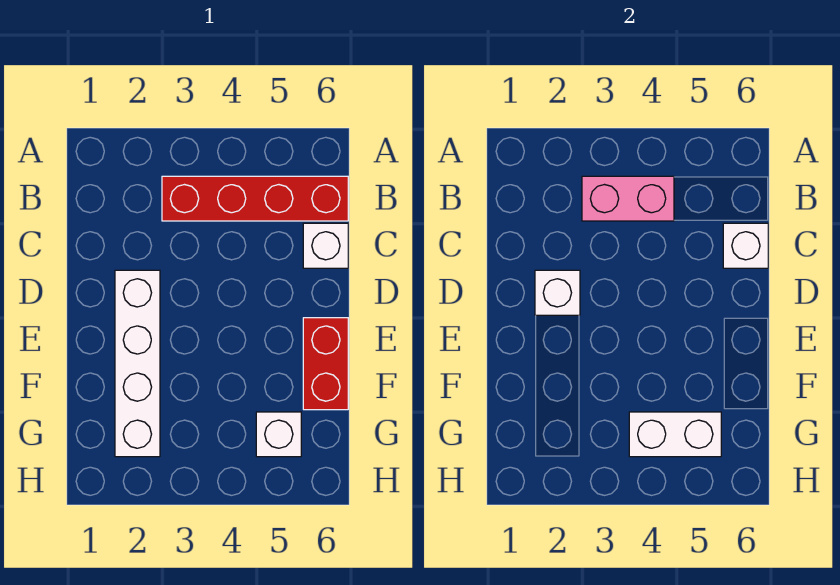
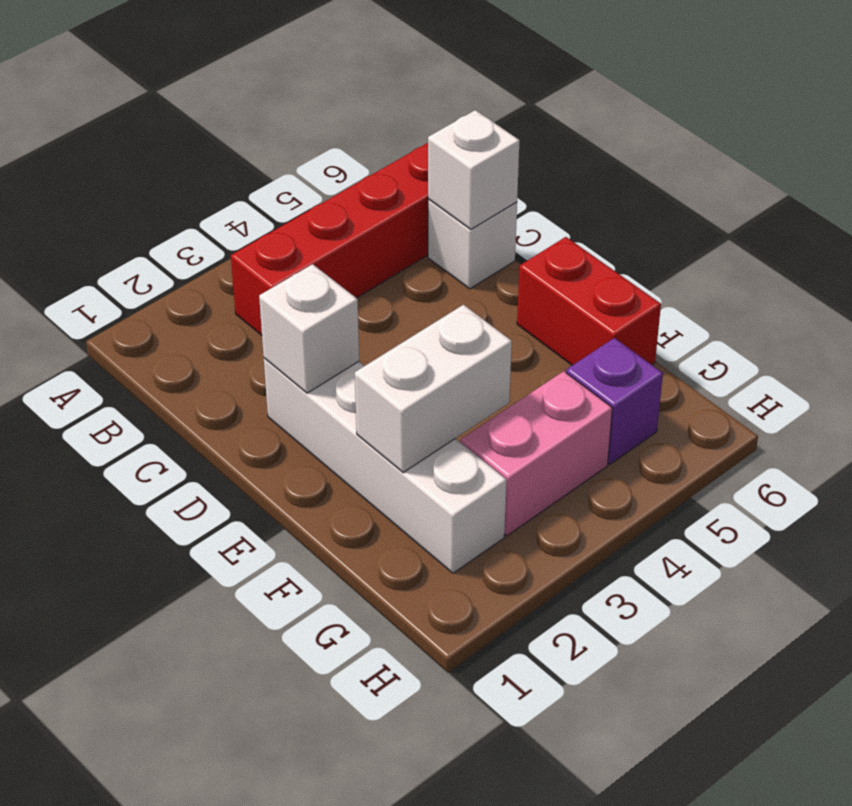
pink brick B3:B4 level 2 -> pink brick G3:G4 level 1
white brick G4:G5 level 2 -> white brick F2:F3 level 2
white brick G5 level 1 -> purple brick G5 level 1

